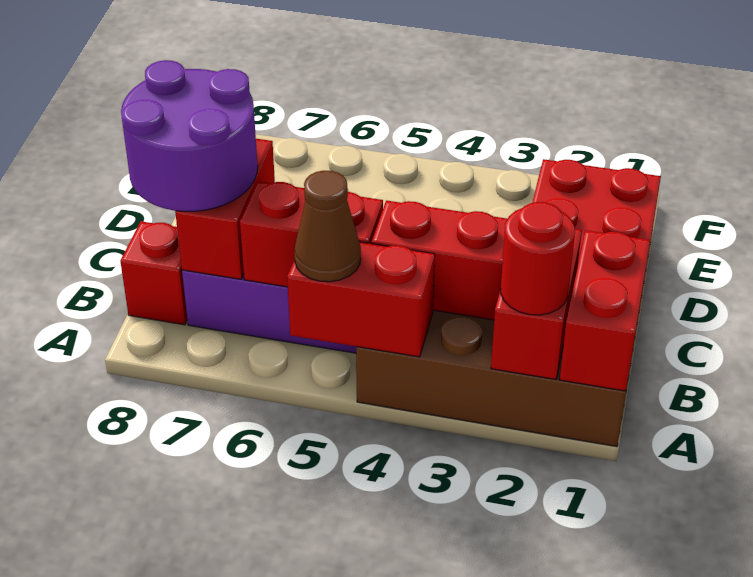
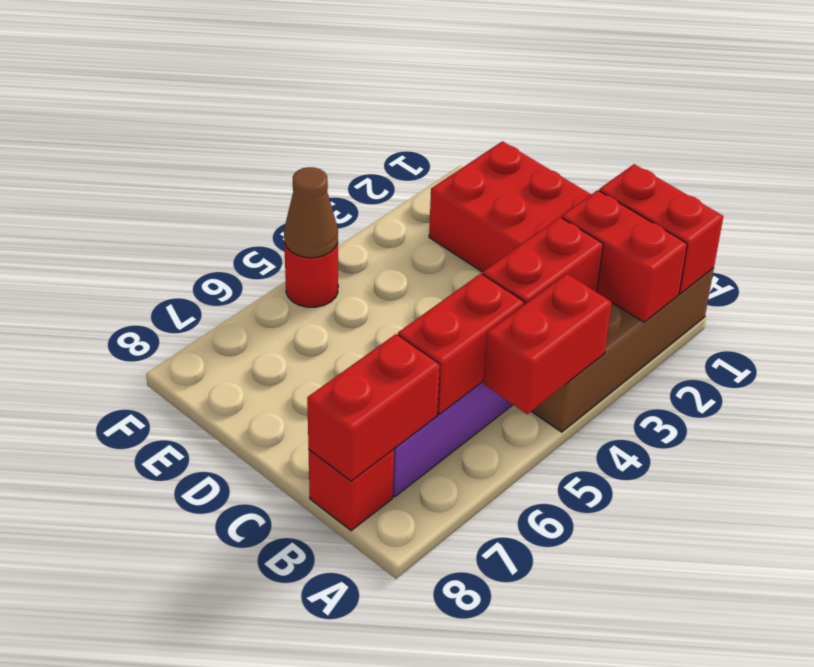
red round brick A2 level 3 -> red round brick F5 level 1
brown cone A5 level 3 -> brown cone F5 level 2
red brick B7:C7 level 2 -> red brick B7:B8 level 2
purple round brick B7:C8 level 3 -> none

